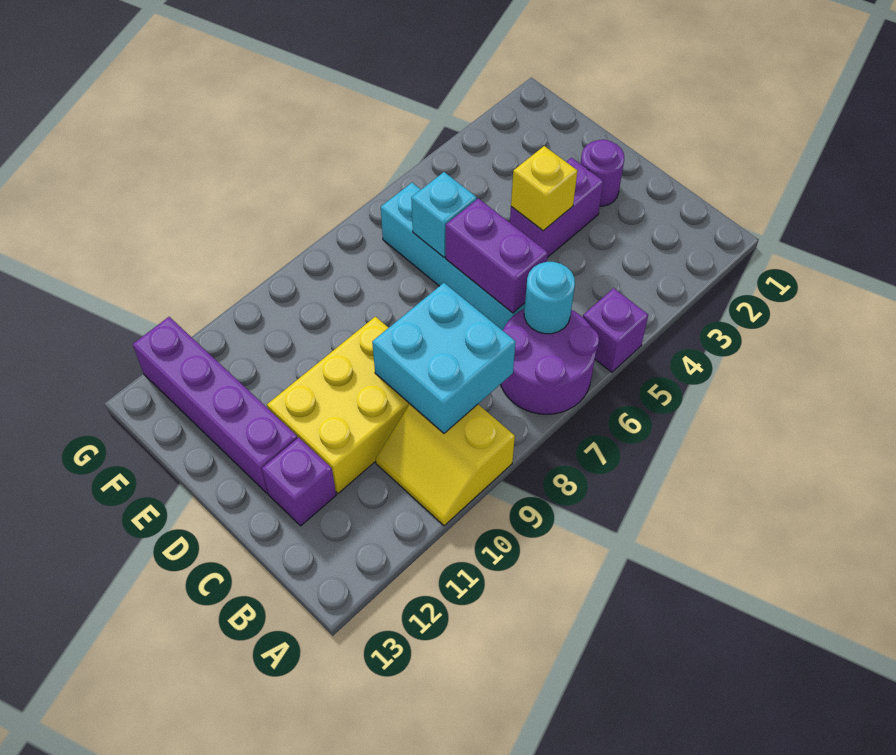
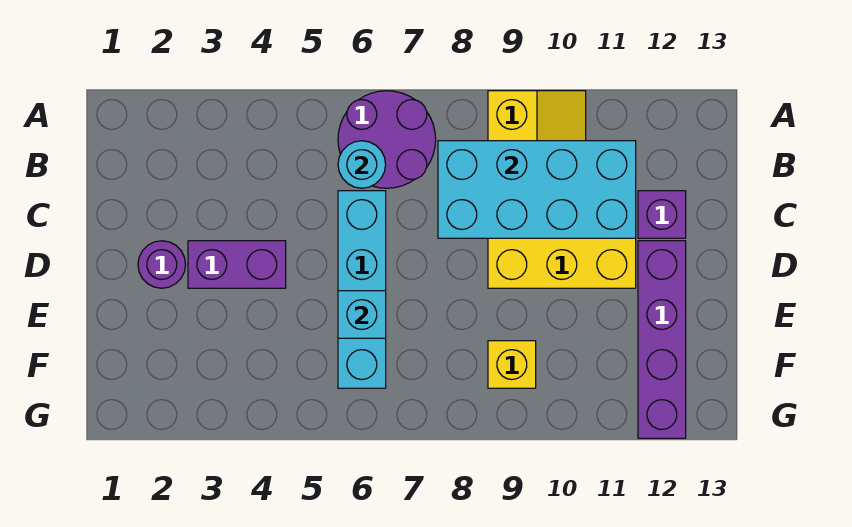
purple brick A5 level 1 -> none
cyan brick B8:C9 level 2 -> cyan brick B8:C11 level 2
purple brick C6:D6 level 2 -> none
yellow brick D4 level 2 -> yellow brick F9 level 1

